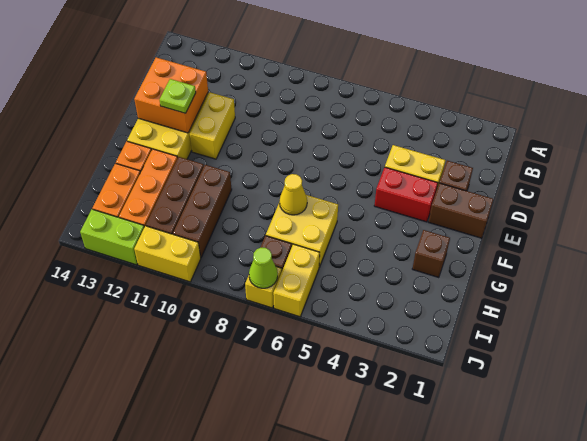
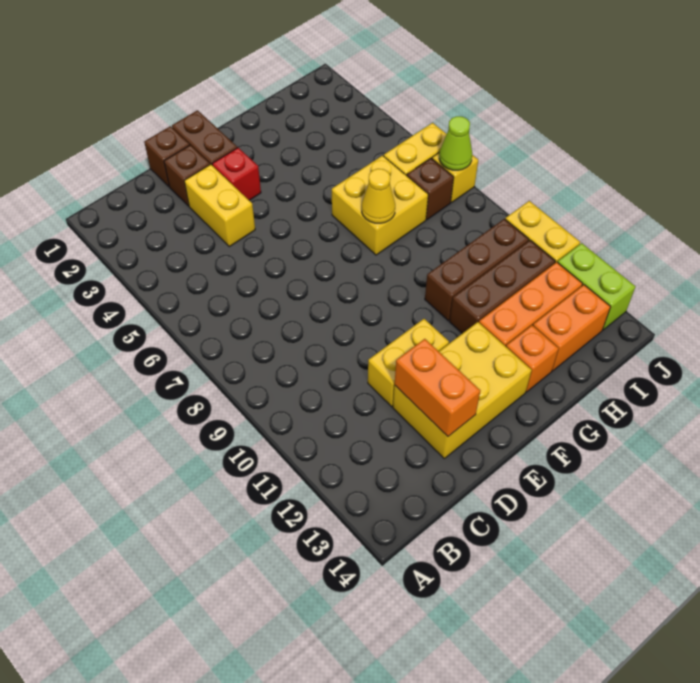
orange brick D12:E13 level 2 -> orange brick D12:D13 level 2
red brick E3:E4 level 1 -> red brick E3 level 1
lime plate E12 level 3 -> none
brown brick G2 level 1 -> brown brick D1 level 1

